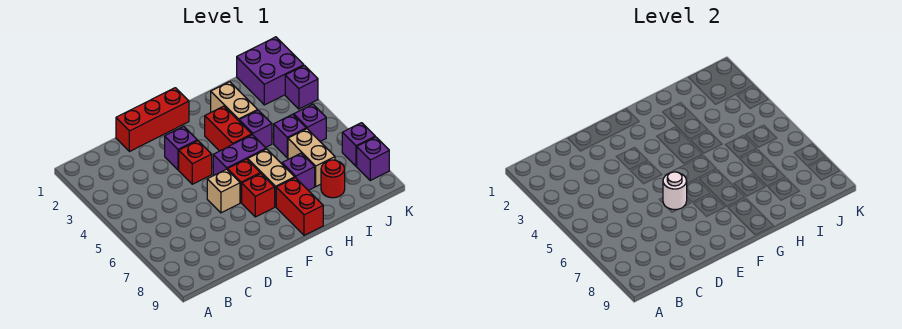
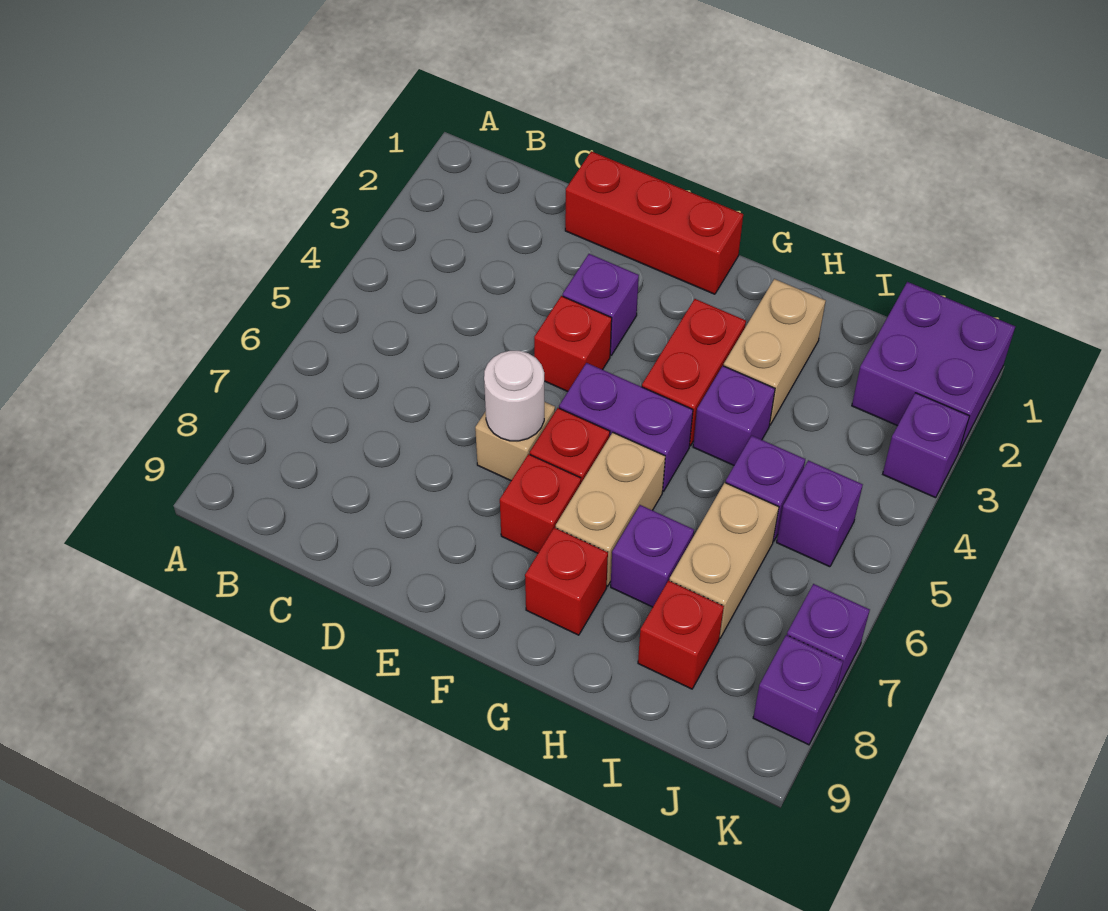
red brick G8:G9 level 1 -> red brick G8 level 1
red round brick I8 level 1 -> red brick I8 level 1

